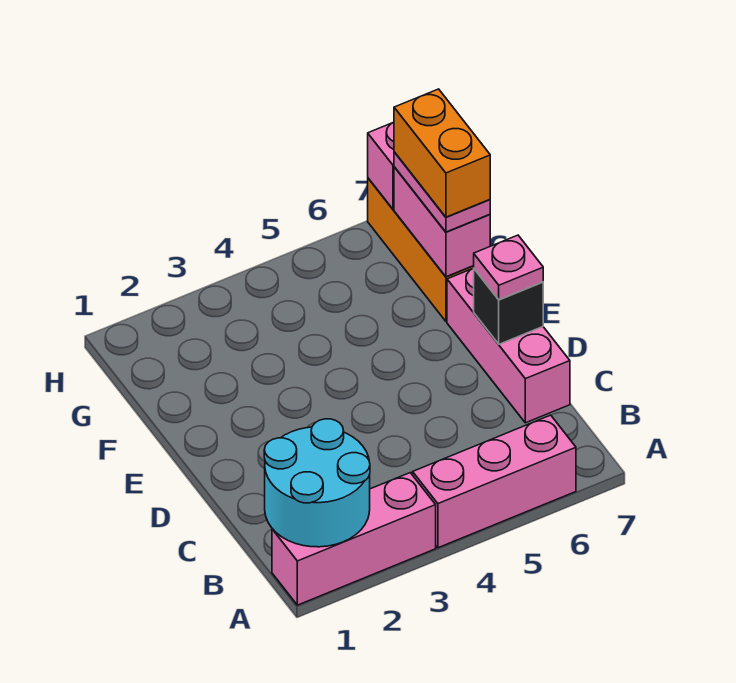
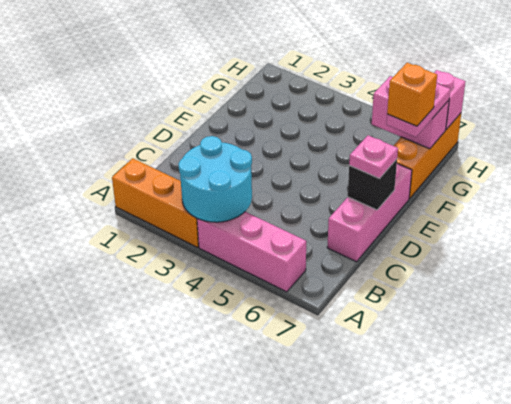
pink brick A1:A3 level 1 -> orange brick A1:A3 level 1
cyan round brick A1:B2 level 2 -> cyan round brick A3:B4 level 2
pink brick F7:G7 level 2 -> pink brick G6:G7 level 2
orange brick F7:G7 level 4 -> orange brick F7 level 4

